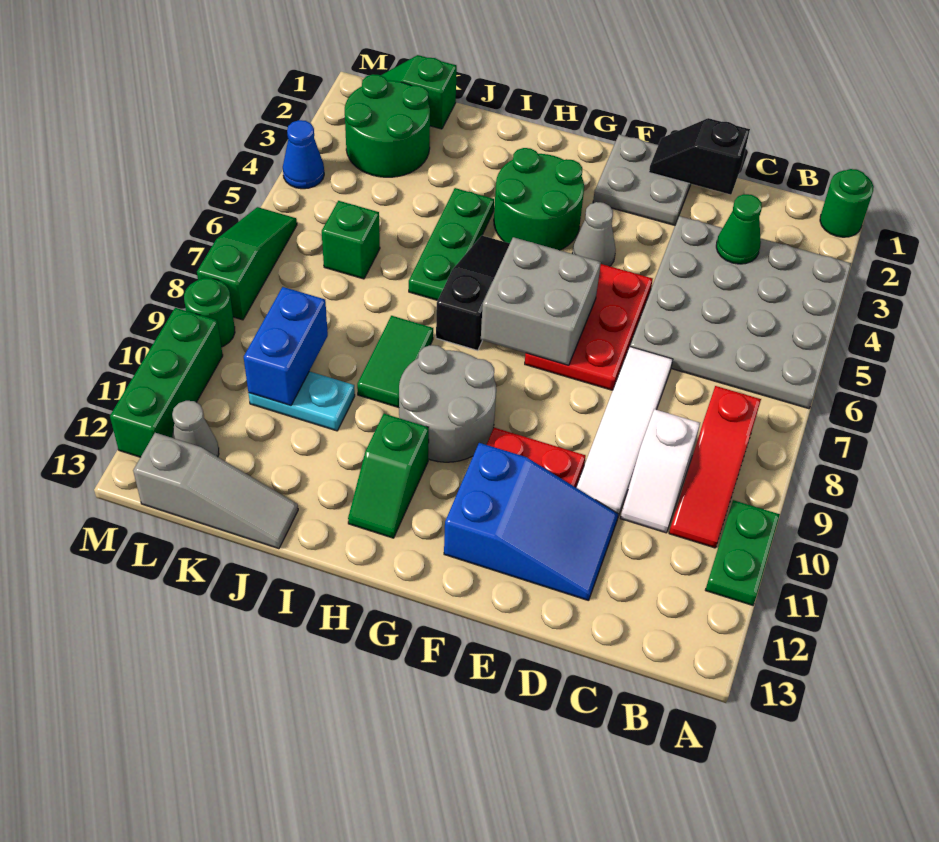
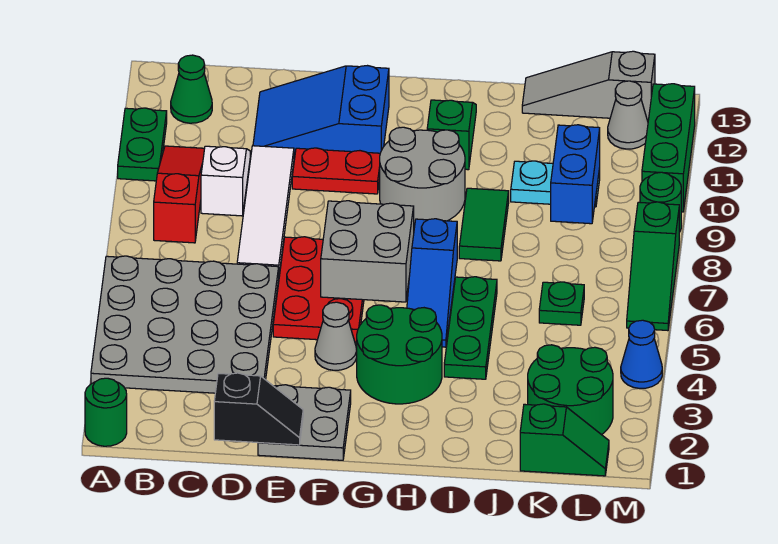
green cone C3 level 2 -> green cone B12 level 1
black slope H5:H7 level 1 top 7 -> blue slope H5:H7 level 1 top 7
green brick K6 level 1 -> green plate K6 level 1

